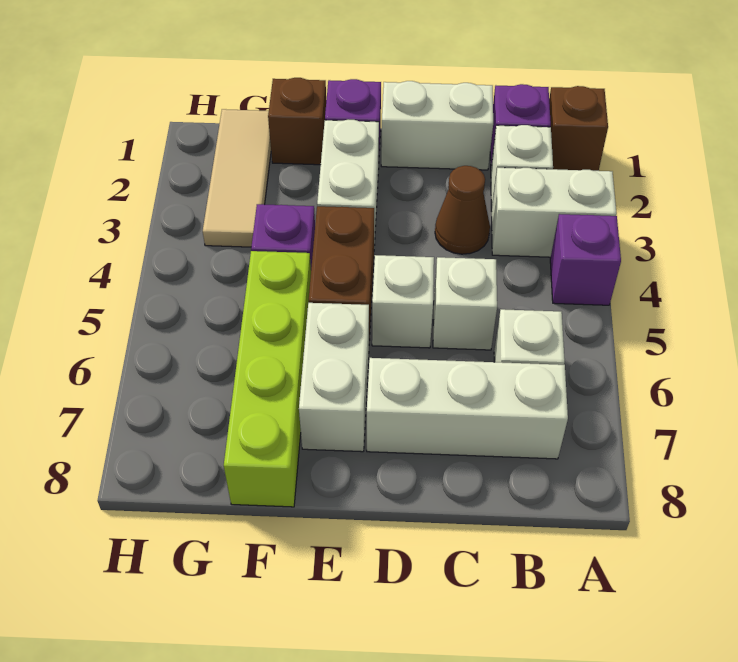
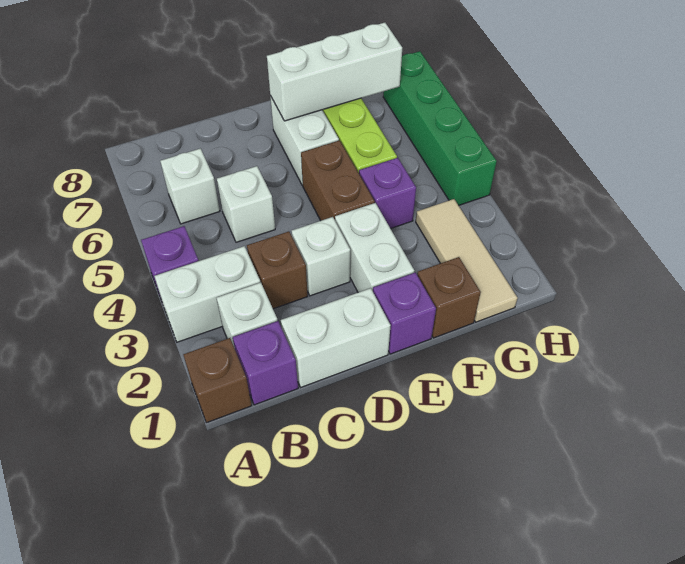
white brick B7:D7 level 1 -> white brick E7:G7 level 2
brown cone C3 level 1 -> brown brick C3 level 1
white brick D5 level 1 -> white brick D3 level 1
none -> green brick H4:H7 level 1

